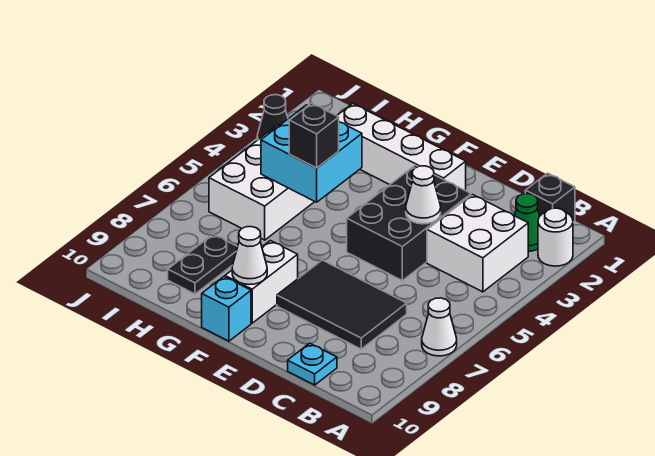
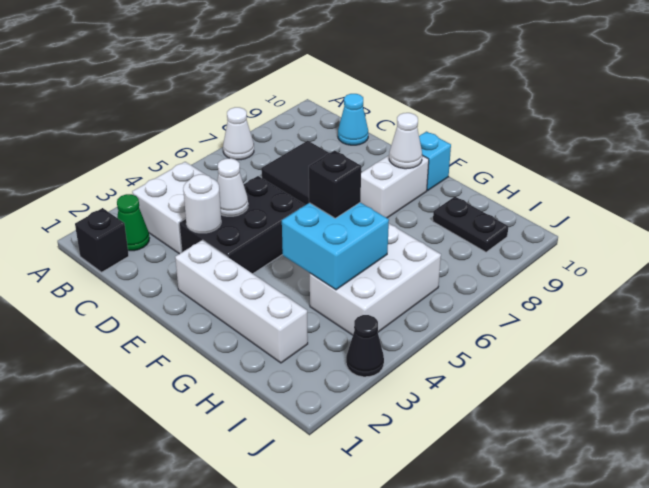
white round brick A2 level 1 -> white round brick D3 level 2
cyan plate C10 level 1 -> cyan cone C10 level 1
black plate H8:H9 level 1 -> black plate H9:I9 level 1

